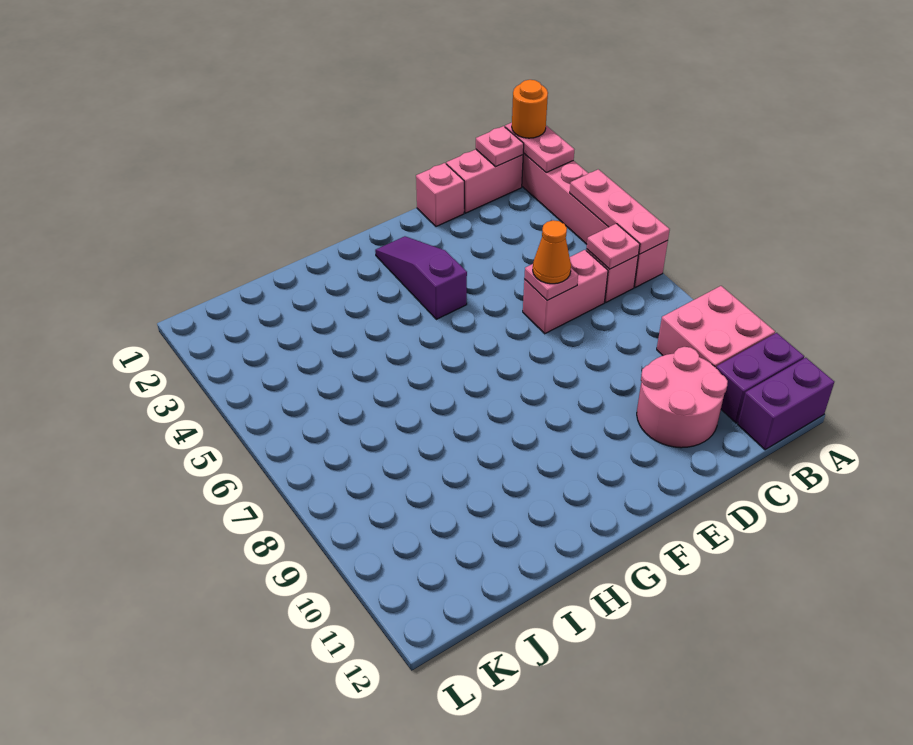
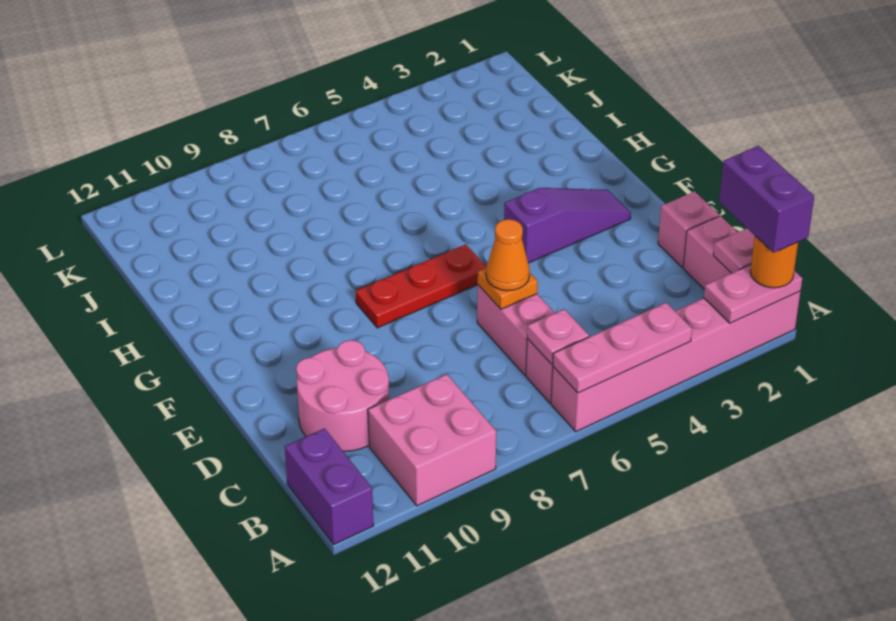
purple brick A11:B11 level 1 -> purple brick A1:B1 level 4
pink plate D6 level 2 -> orange plate D6 level 2
none -> red plate F6:F8 level 1

